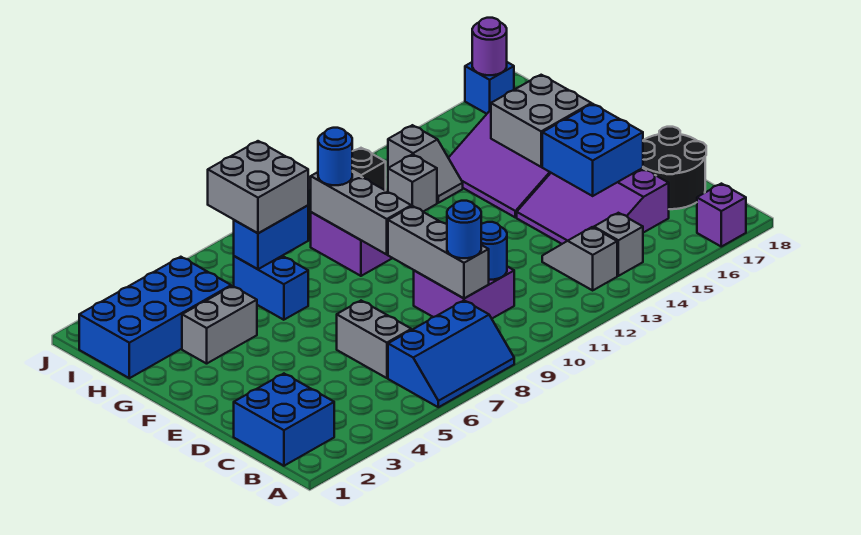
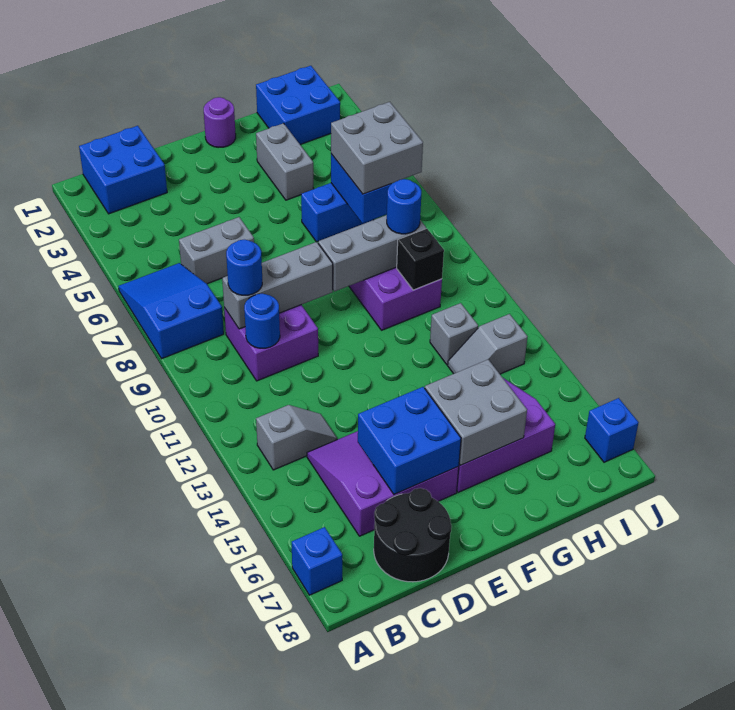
blue slope A6:B8 level 1 top B -> blue slope A6:B8 level 1 top 8
purple brick A17 level 1 -> blue brick A17 level 1
grey brick B14 level 1 -> none
blue brick H1:I4 level 1 -> blue brick H1:I2 level 1
purple round brick J17 level 2 -> purple round brick F1 level 1

